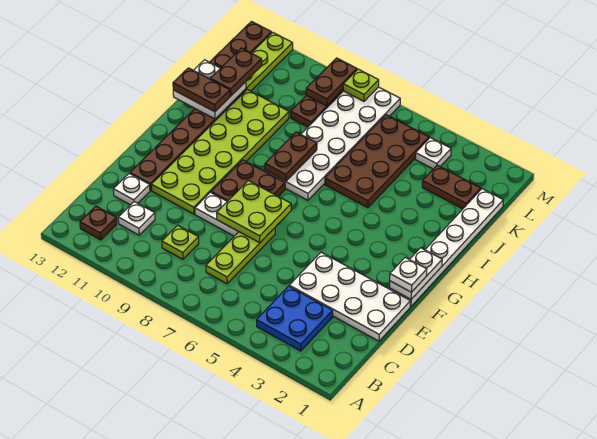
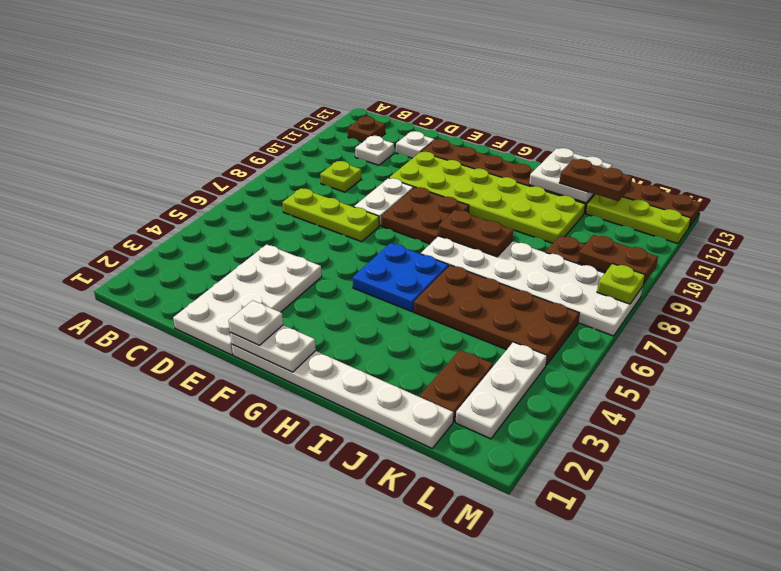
blue plate B3:C4 level 1 -> blue plate G5:H6 level 1
lime plate E7:F8 level 2 -> none
brown plate I12:I13 level 3 -> none
white plate L4 level 1 -> white plate L2:L4 level 1

